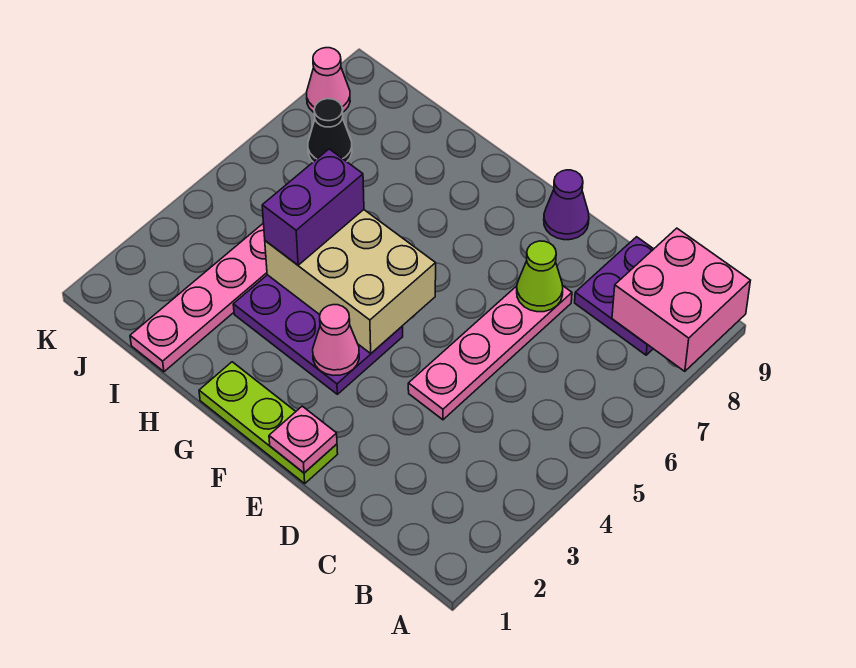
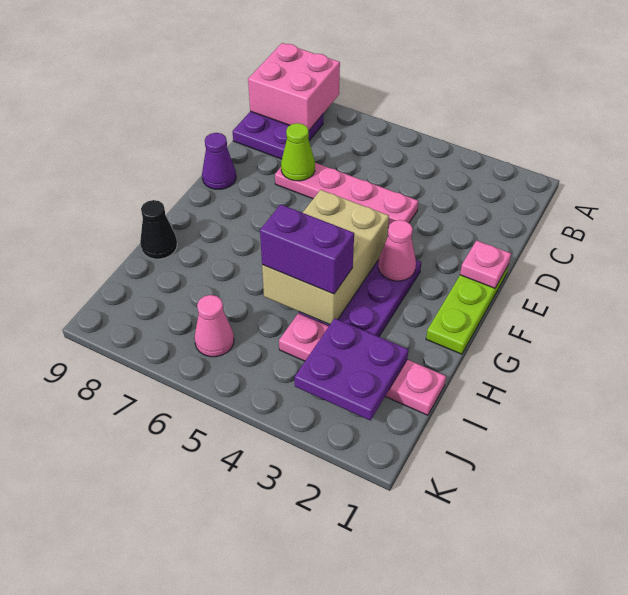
none -> purple plate I2:J3 level 2
black cone J7 level 1 -> black cone H9 level 1
pink cone K8 level 1 -> pink cone J6 level 1

